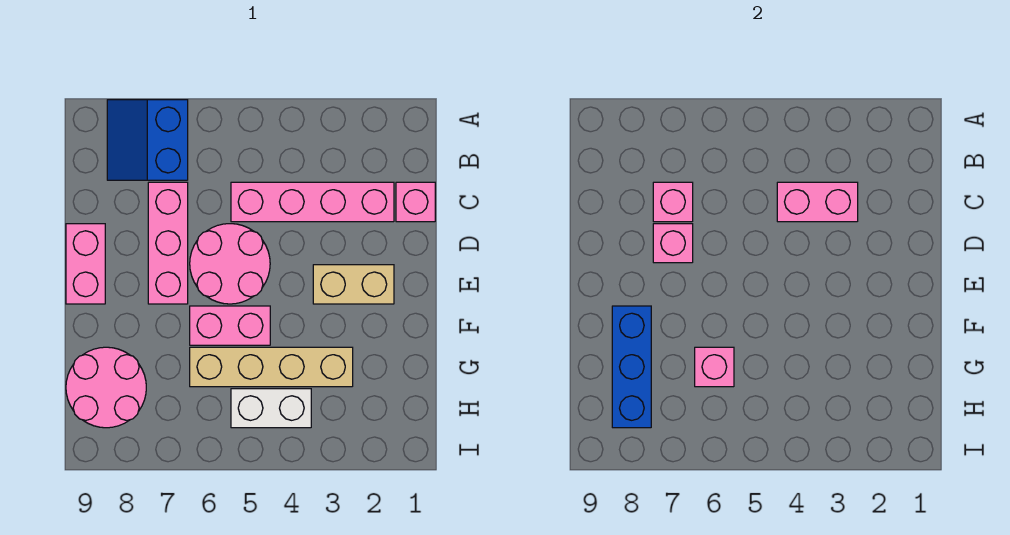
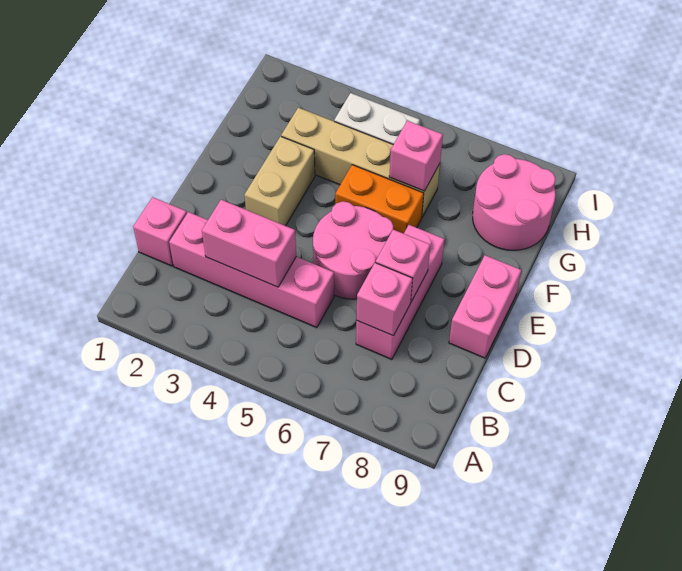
blue slope A7:B8 level 1 top 7 -> none
tan brick E2:E3 level 1 -> tan brick E3:F3 level 1
pink brick F5:F6 level 1 -> orange brick F5:F6 level 1
blue brick F8:H8 level 2 -> none

